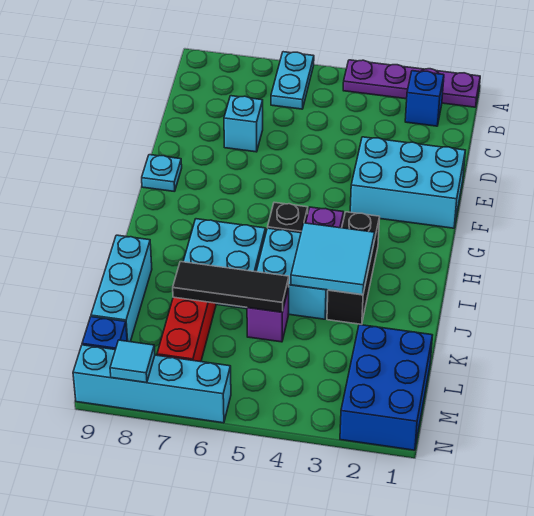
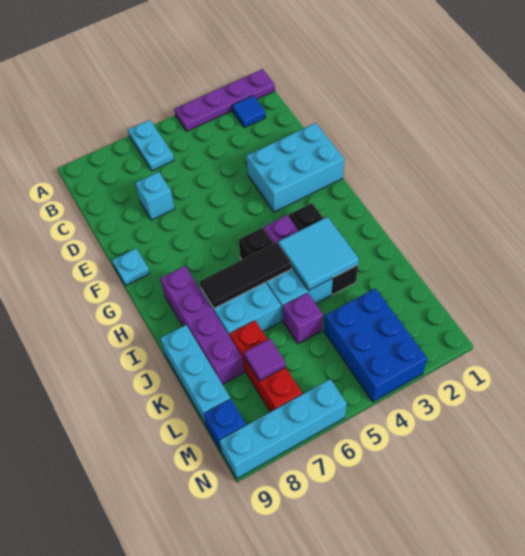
blue brick B2 level 1 -> blue tile B2 level 1
none -> purple brick H8:K8 level 1
black tile K5:K7 level 2 -> black tile I5:I7 level 2
blue brick L1:N2 level 1 -> blue brick L3:N4 level 1
none -> purple tile L7 level 2
cyan tile N8 level 2 -> none

